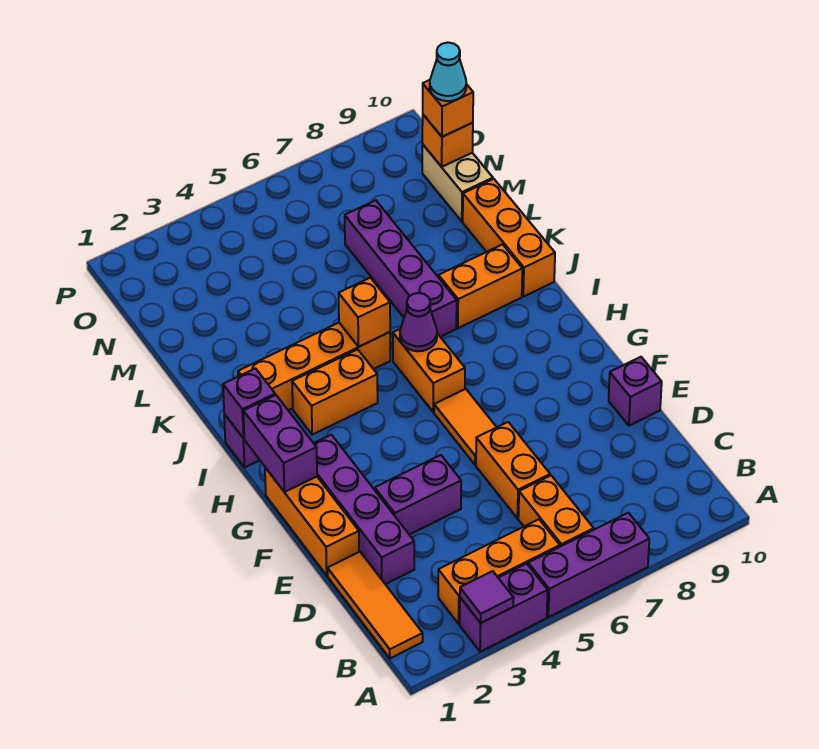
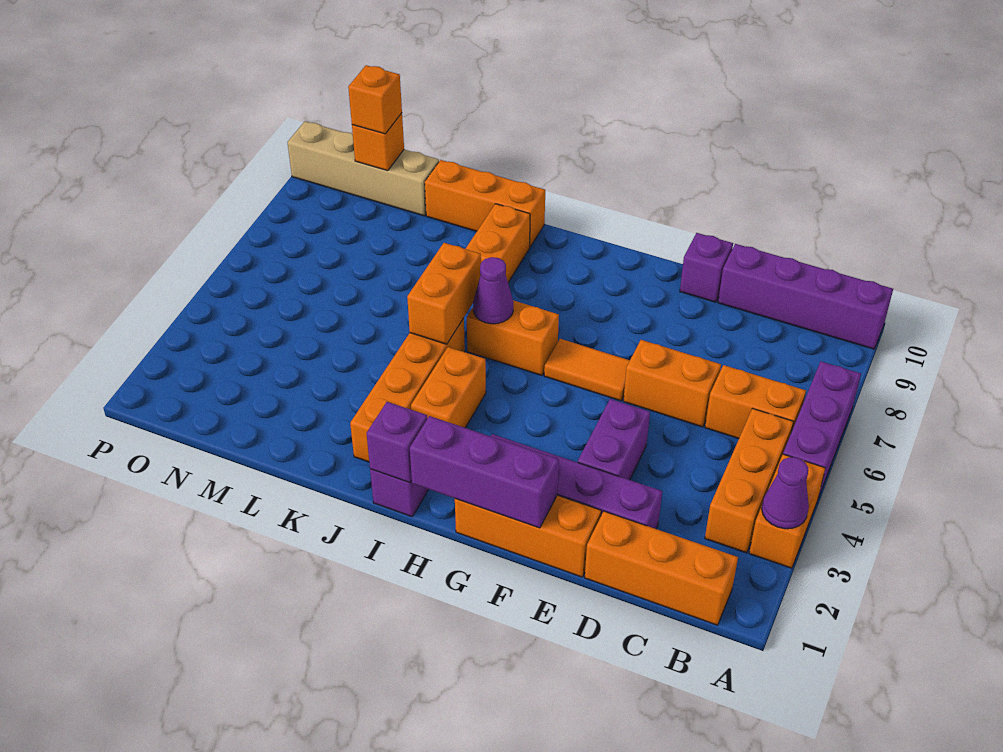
purple brick A3:A4 level 1 -> orange brick A3:A4 level 1
purple tile A3 level 2 -> purple cone A3 level 2
orange tile B1:D1 level 1 -> orange brick B1:D1 level 1
purple brick G1:H1 level 2 -> purple brick F1:H1 level 2
orange brick J5 level 2 -> orange brick J5:J6 level 2
purple brick J7:M7 level 1 -> purple brick A10:D10 level 1
tan brick M10:N10 level 1 -> tan brick M10:P10 level 1
cyan cone N10 level 4 -> none

